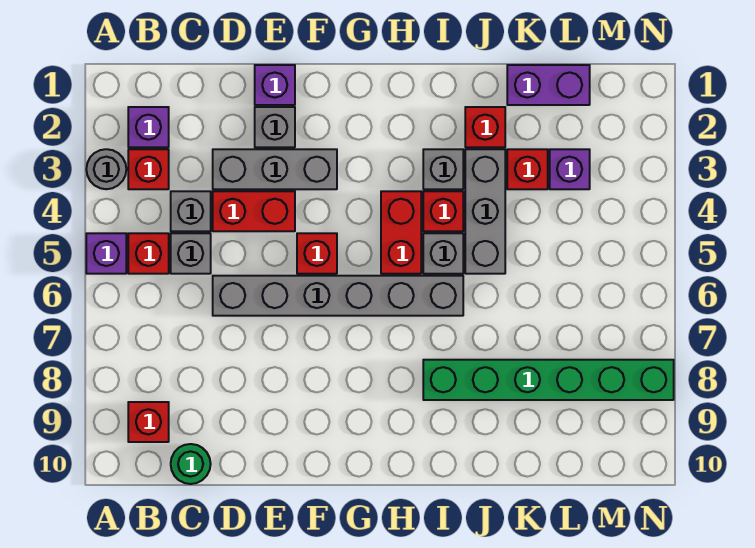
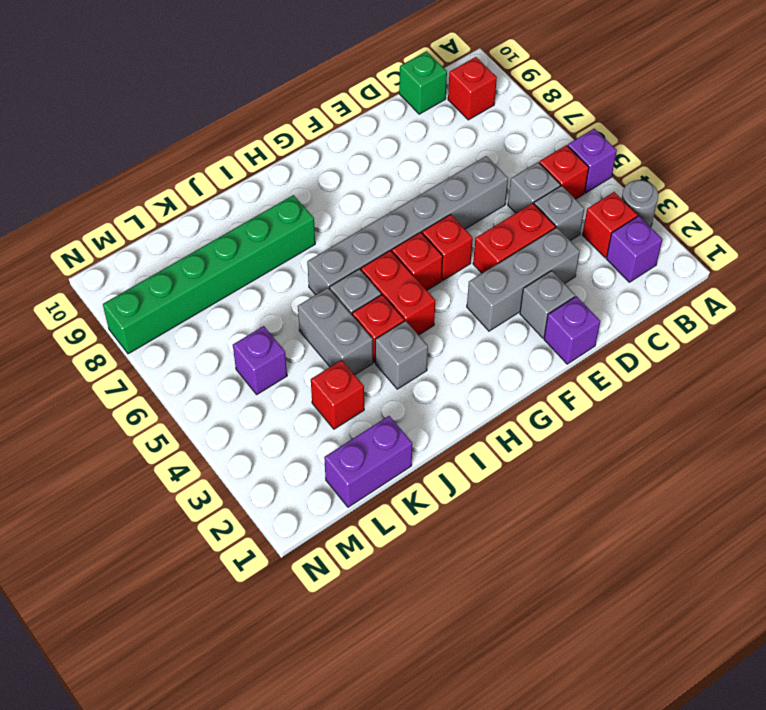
green round brick C10 level 1 -> green brick C10 level 1
red brick J2 level 1 -> red brick G5 level 1
grey brick J3:J5 level 1 -> grey brick J4:J5 level 1
purple brick L3 level 1 -> purple brick L5 level 1

